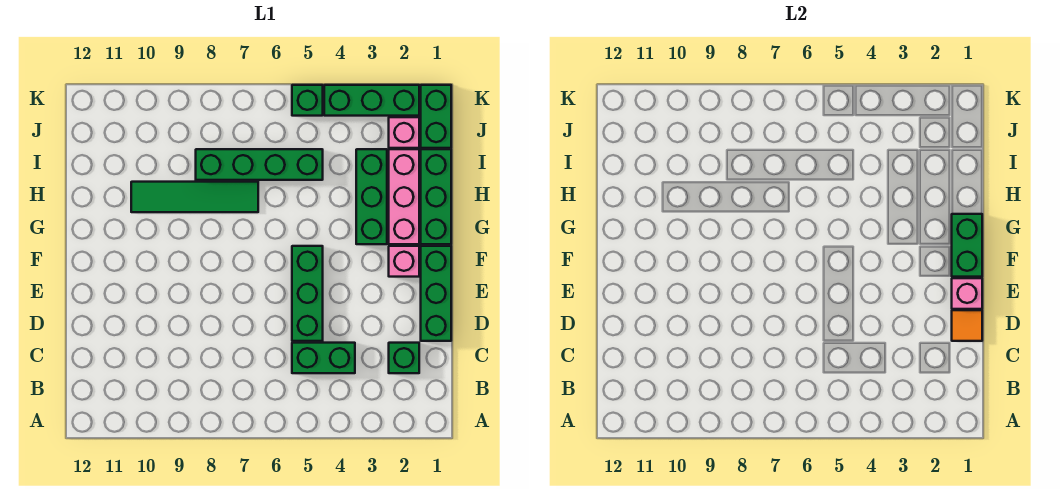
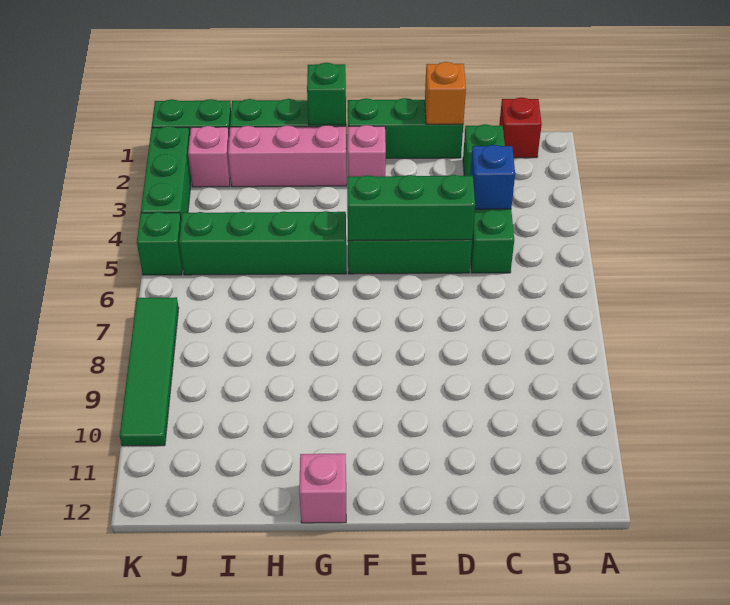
none -> red brick B1 level 1
none -> blue brick C4 level 2
orange tile D1 level 2 -> orange brick D1 level 2
pink brick E1 level 2 -> pink brick G12 level 1
green brick F1:G1 level 2 -> green brick G1 level 2
green brick G3:I3 level 1 -> green brick D5:F5 level 2
green tile H7:H10 level 1 -> green tile K7:K10 level 1
green brick I5:I8 level 1 -> green brick G5:J5 level 1

